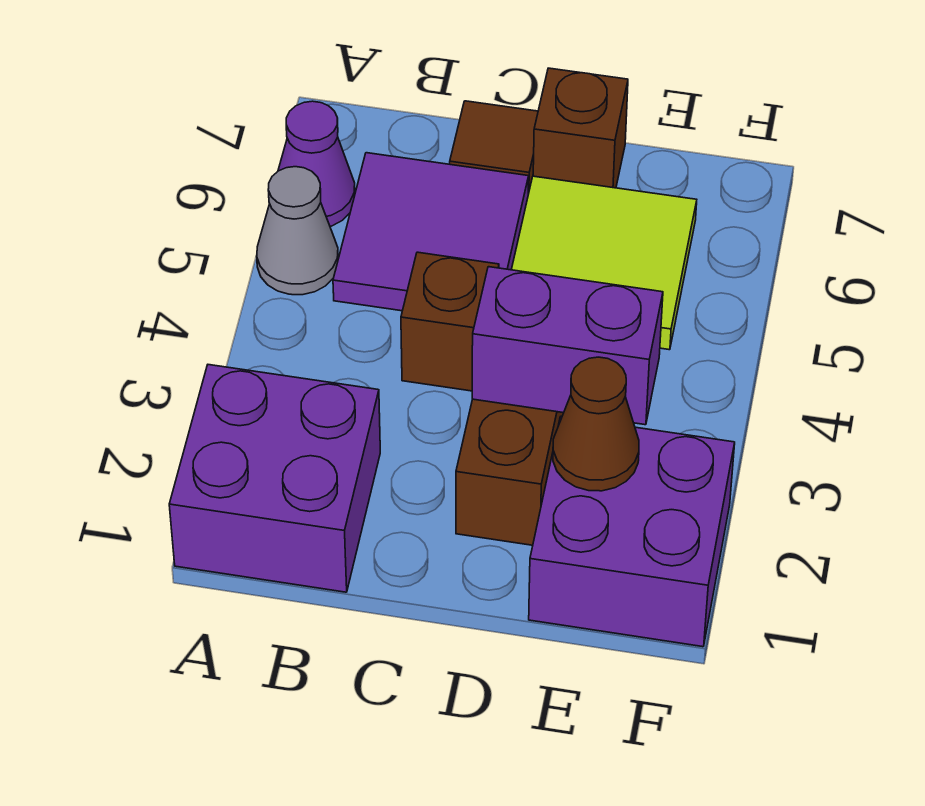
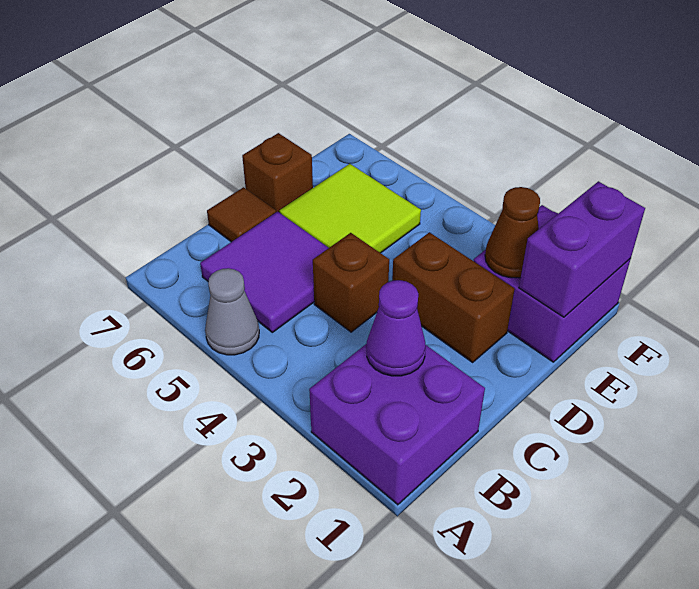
purple cone A6 level 1 -> purple cone B2 level 2
purple brick D3:E3 level 2 -> purple brick E1:F1 level 2

